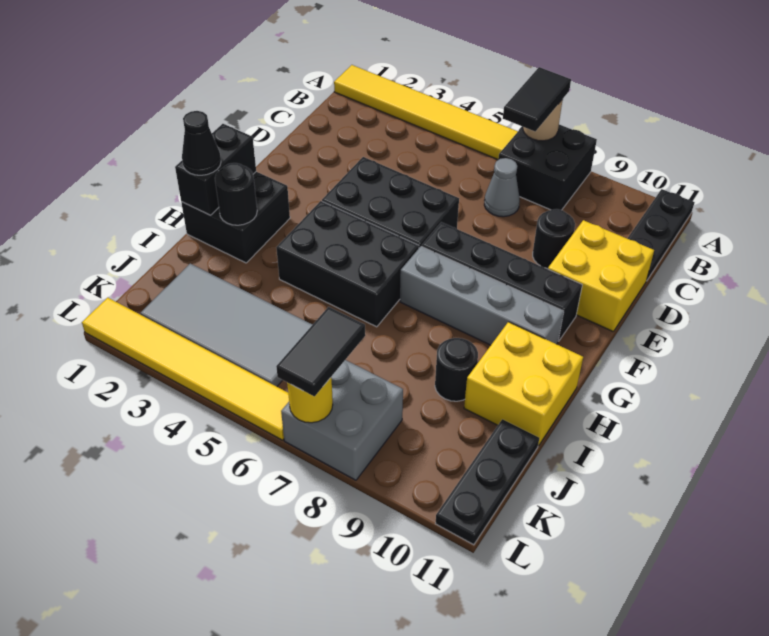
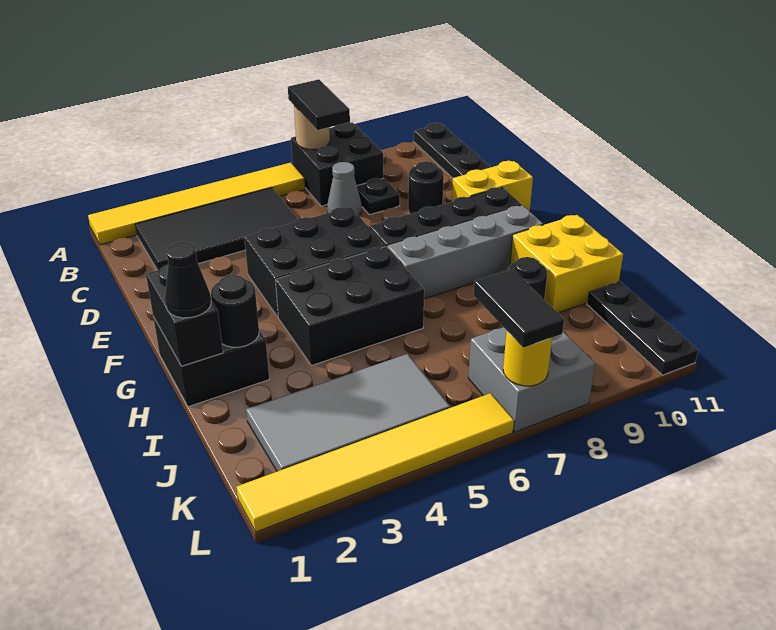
none -> black tile B2:C5 level 1
none -> black plate C8 level 1
yellow brick D10:E11 level 1 -> yellow brick E10:E11 level 1

